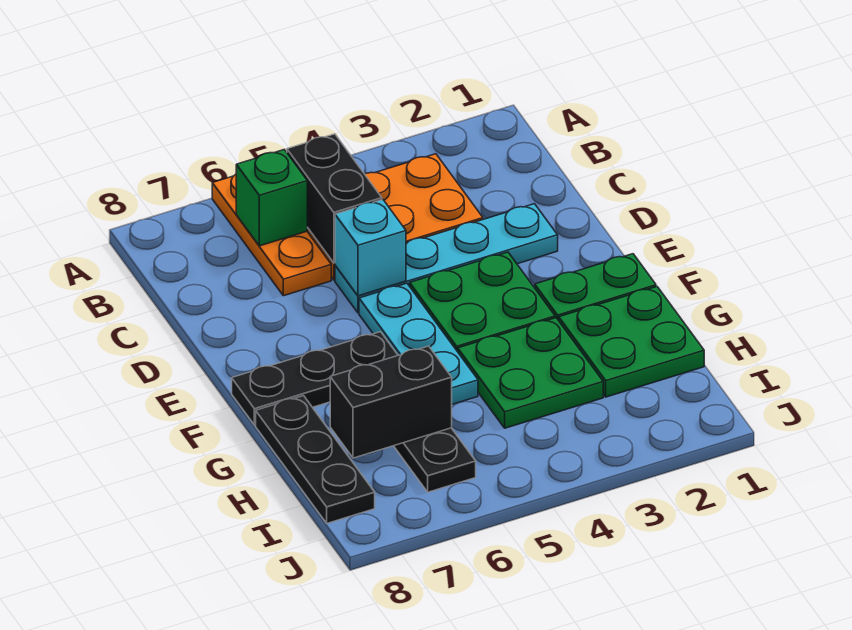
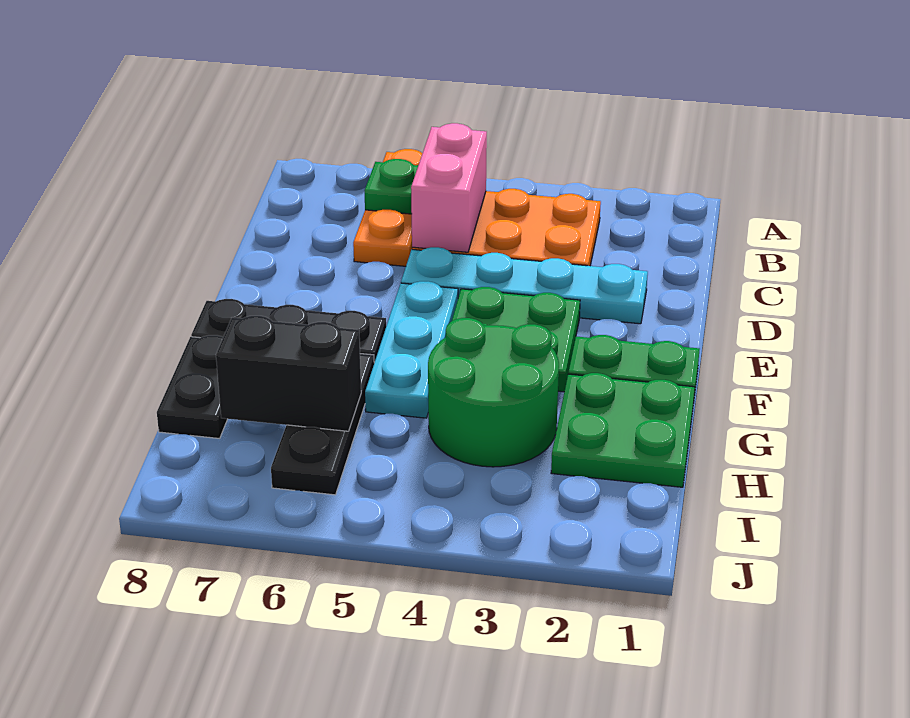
black brick B5:C5 level 2 -> pink brick B5:C5 level 2
green brick B6 level 2 -> green plate B6 level 2
cyan brick D5 level 2 -> none
green plate G3:H4 level 1 -> green round brick G3:H4 level 1
black plate G8:I8 level 1 -> black plate G8:H8 level 1

